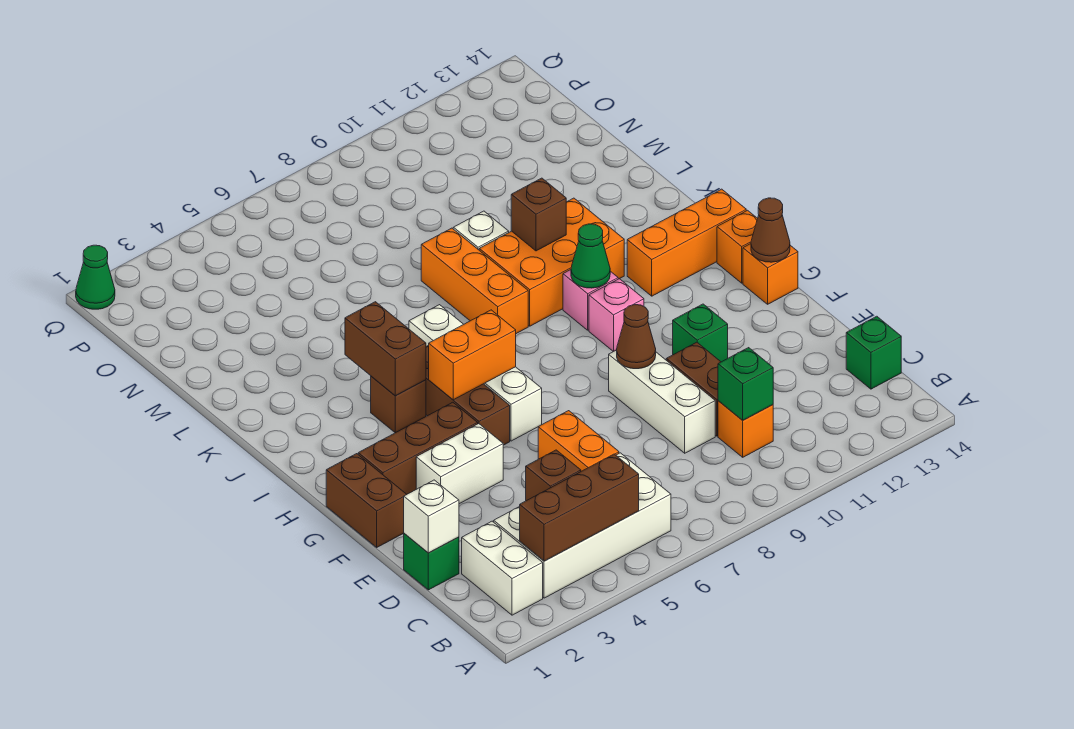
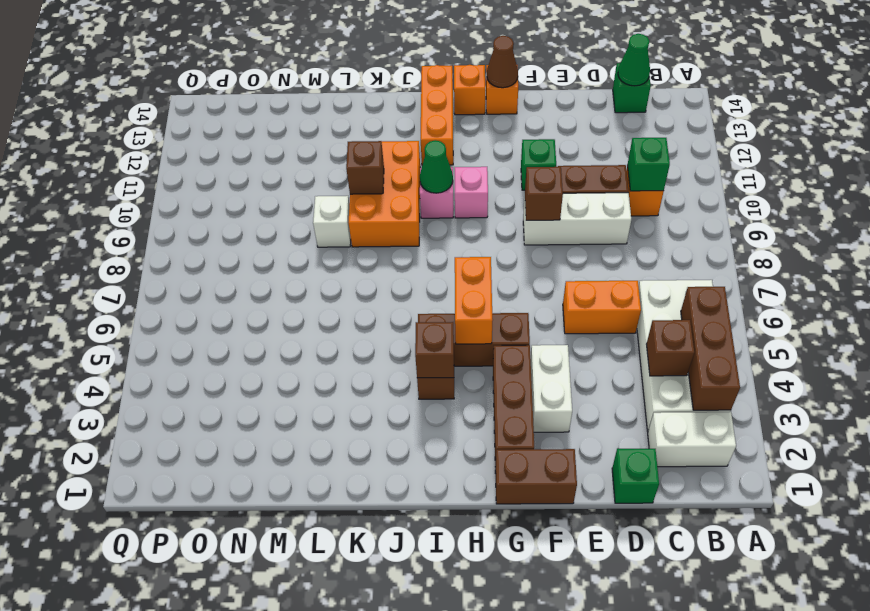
white brick D1 level 2 -> none
brown cone F9 level 2 -> brown brick F9 level 2
white brick G6:J6 level 1 -> none
brown brick I4:J4 level 2 -> brown brick I4 level 2
orange brick J8:L8 level 1 -> none
green cone Q1 level 1 -> green cone C14 level 2

